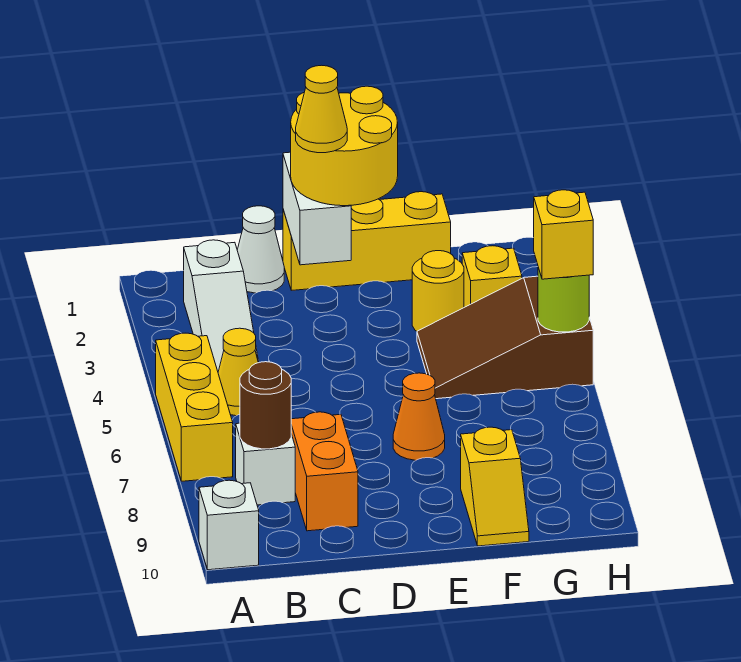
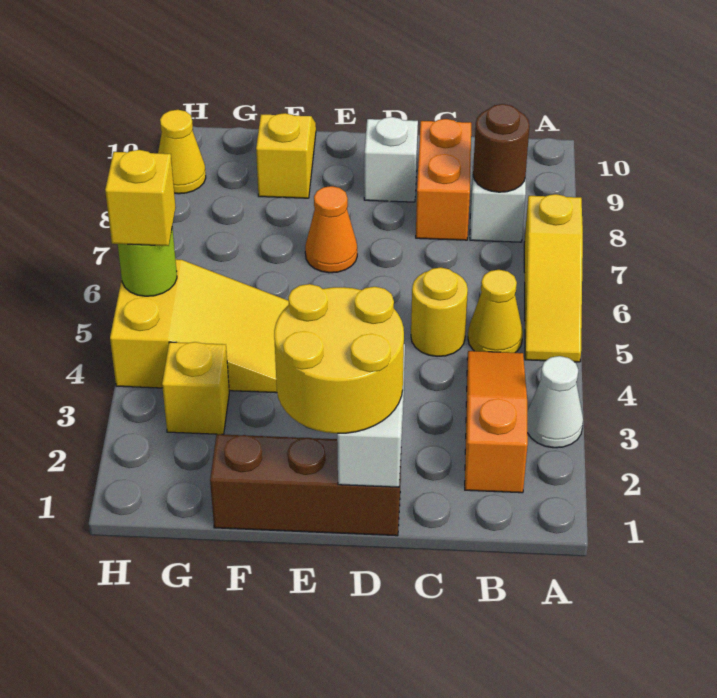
yellow brick A5:A7 level 1 -> yellow slope A5:A7 level 1 top 7
white brick A10 level 1 -> white brick D9 level 1
white slope B2:B4 level 1 top 2 -> orange slope B2:B4 level 1 top 2
white cone C1 level 1 -> white cone A3 level 1
yellow brick D1:F1 level 1 -> brown brick D1:F1 level 1
yellow cone D2 level 4 -> yellow cone H9 level 1
yellow round brick F3 level 1 -> yellow round brick C5 level 1
brown slope F4:H5 level 1 top H -> yellow slope F4:H5 level 1 top H

